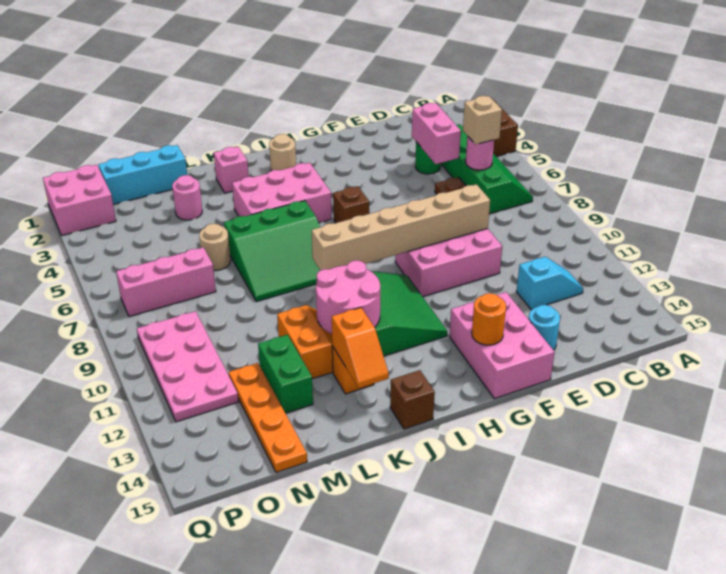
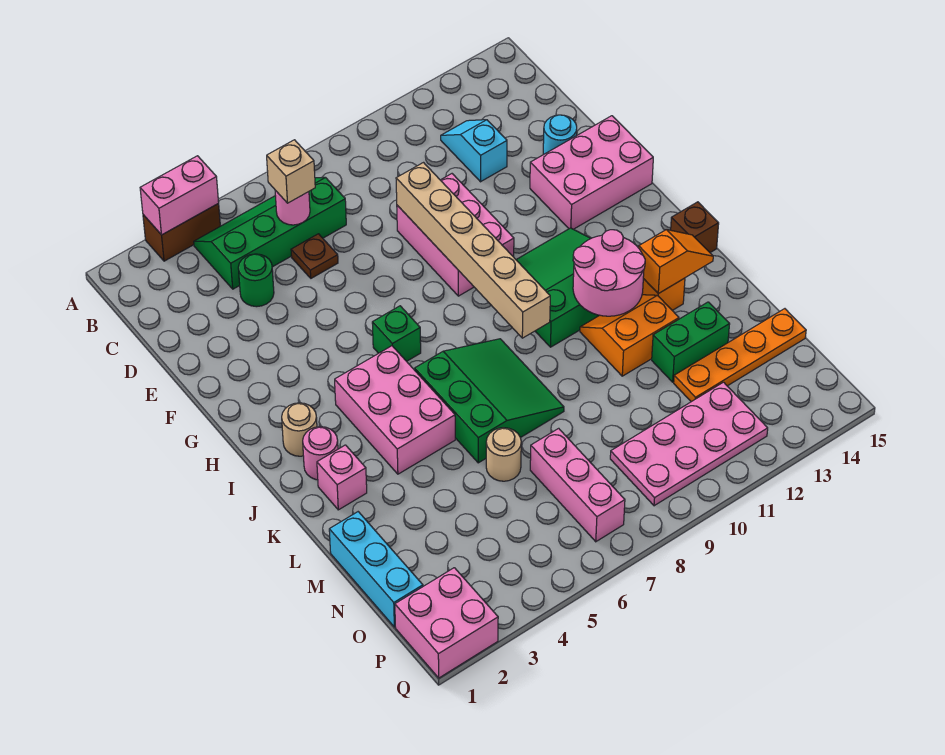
pink brick D4:D5 level 2 -> pink brick A3:A4 level 2
orange round brick G14 level 2 -> none
brown brick H6 level 1 -> green brick H6 level 1
pink round brick M3 level 1 -> pink round brick J2 level 1

